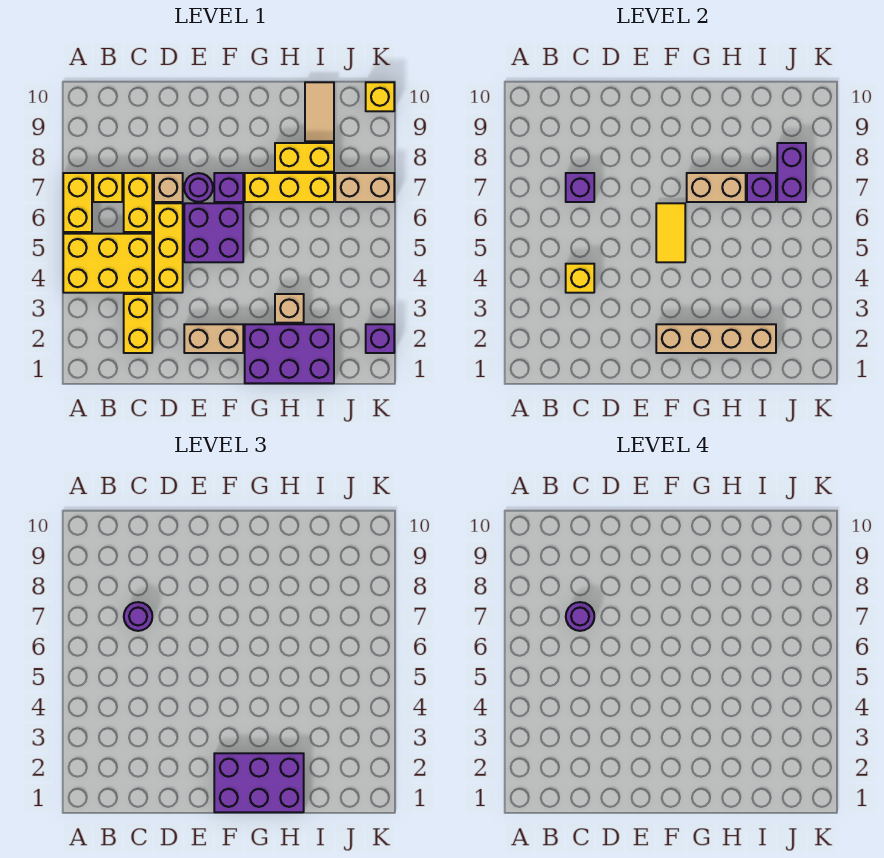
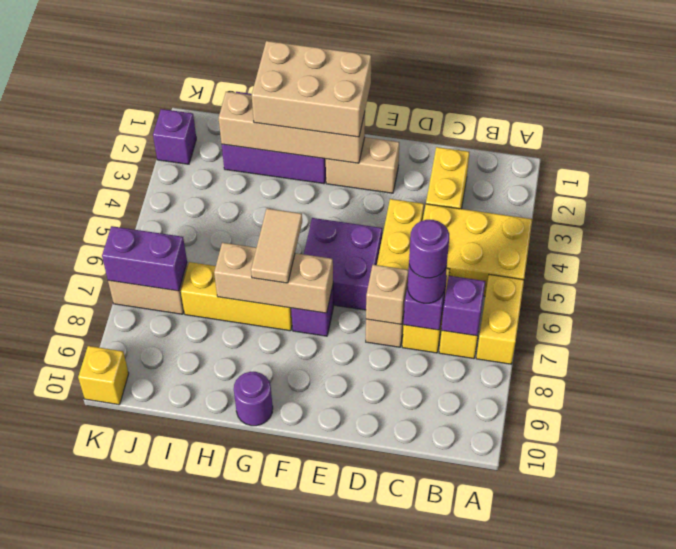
yellow brick C4 level 2 -> none
purple round brick E7 level 1 -> purple round brick G10 level 1
purple brick F1:H2 level 3 -> tan brick F1:H2 level 3
yellow tile F5:F6 level 2 -> none
tan brick G7:H7 level 2 -> tan brick F7:H7 level 2
tan brick H3 level 1 -> tan brick D7 level 2
yellow brick H8:I8 level 1 -> none
purple brick I7 level 2 -> purple brick B7 level 2
tan tile I9:I10 level 1 -> tan tile G6:G7 level 3
purple brick J7:J8 level 2 -> purple brick J7:K7 level 2

